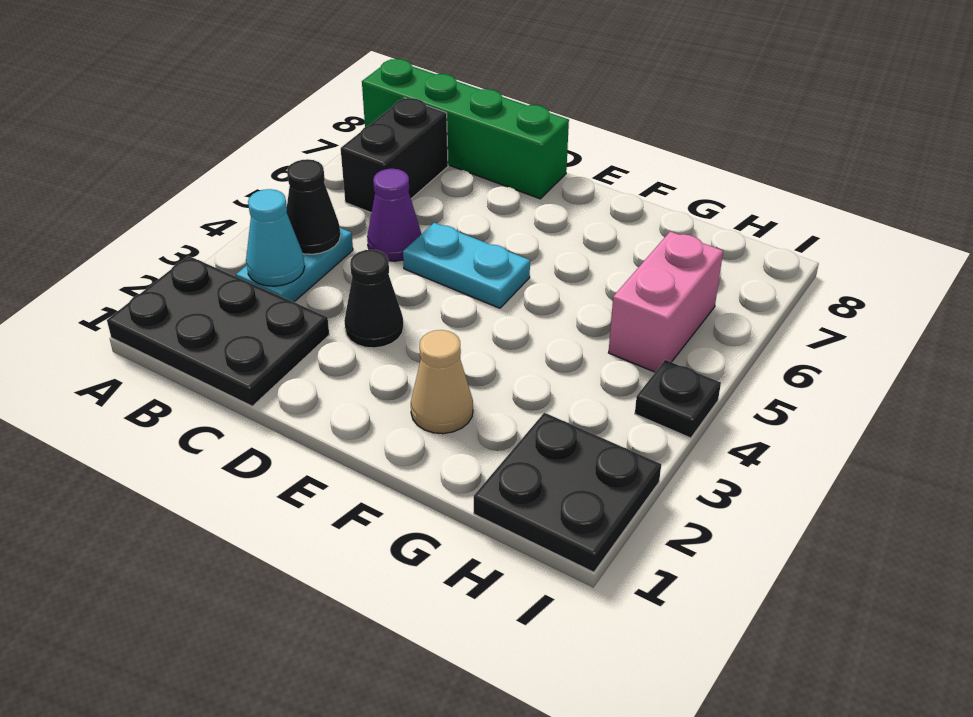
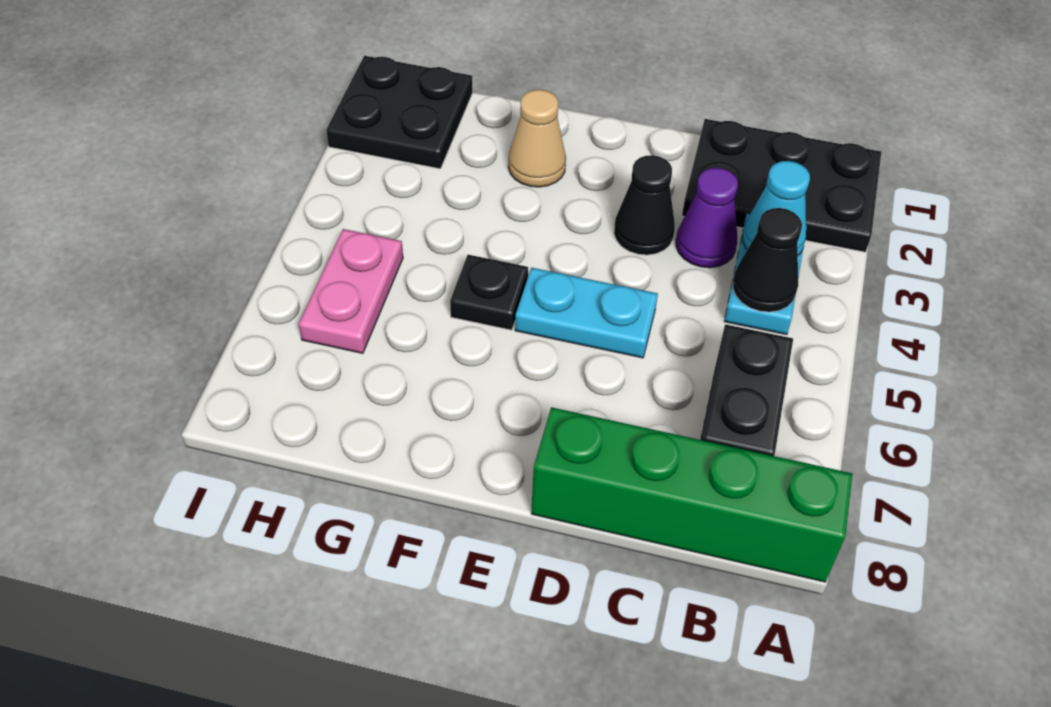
purple cone C5 level 1 -> purple cone C3 level 1
pink brick H5:H6 level 1 -> pink plate H5:H6 level 1
black plate I4 level 1 -> black plate F5 level 1

